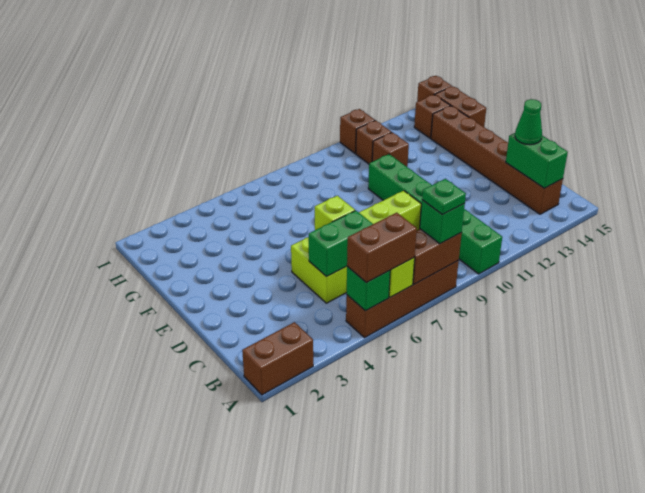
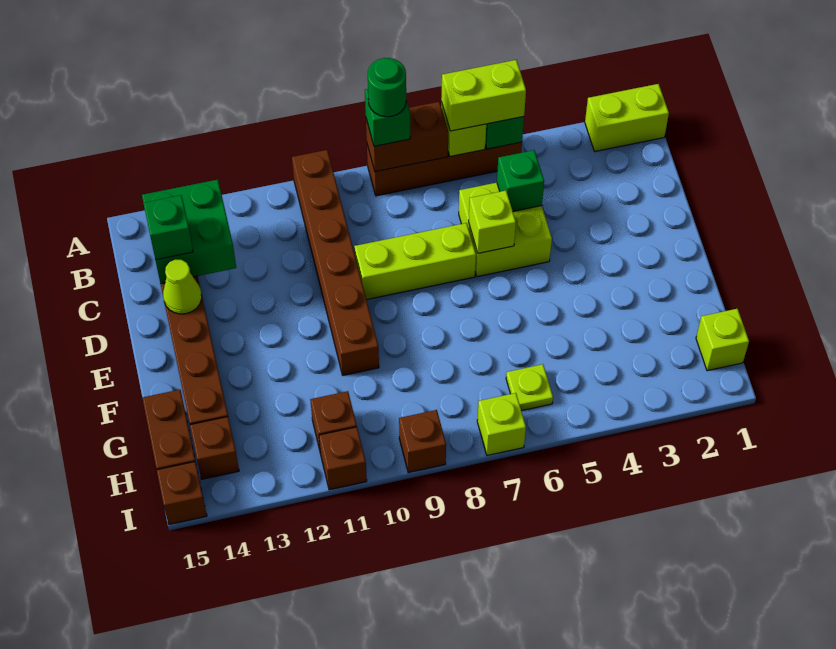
brown brick A1:A2 level 1 -> lime brick A1:A2 level 1
brown brick A5:A6 level 3 -> lime brick A5:A6 level 3
green plate A8 level 4 -> green round brick A8 level 4
green brick A10:F10 level 1 -> brown brick A10:F10 level 1
green brick B14:C14 level 2 -> green brick B13:C14 level 2
green brick C5:C6 level 2 -> green brick C5 level 2
green cone C14 level 3 -> green brick C14 level 3
none -> lime cone D14 level 2
brown brick G11 level 1 -> brown brick I9 level 1
none -> lime brick H1 level 1
none -> lime plate H6 level 1
none -> lime brick I7 level 1

